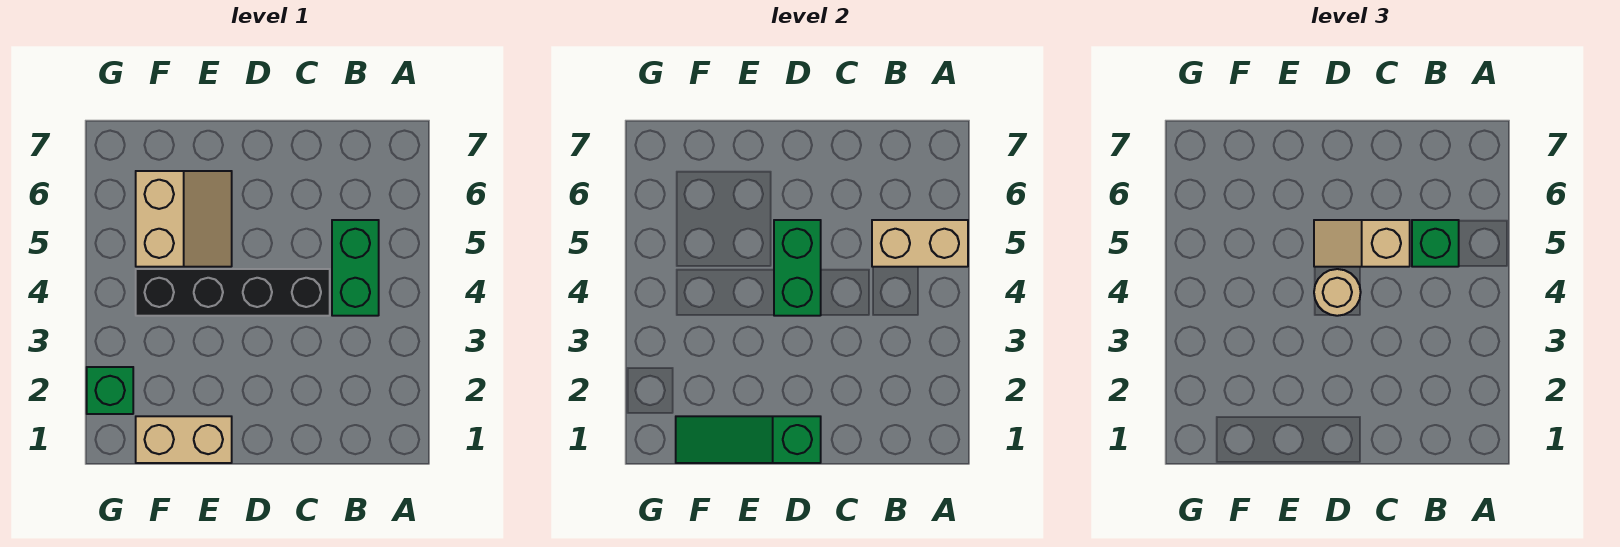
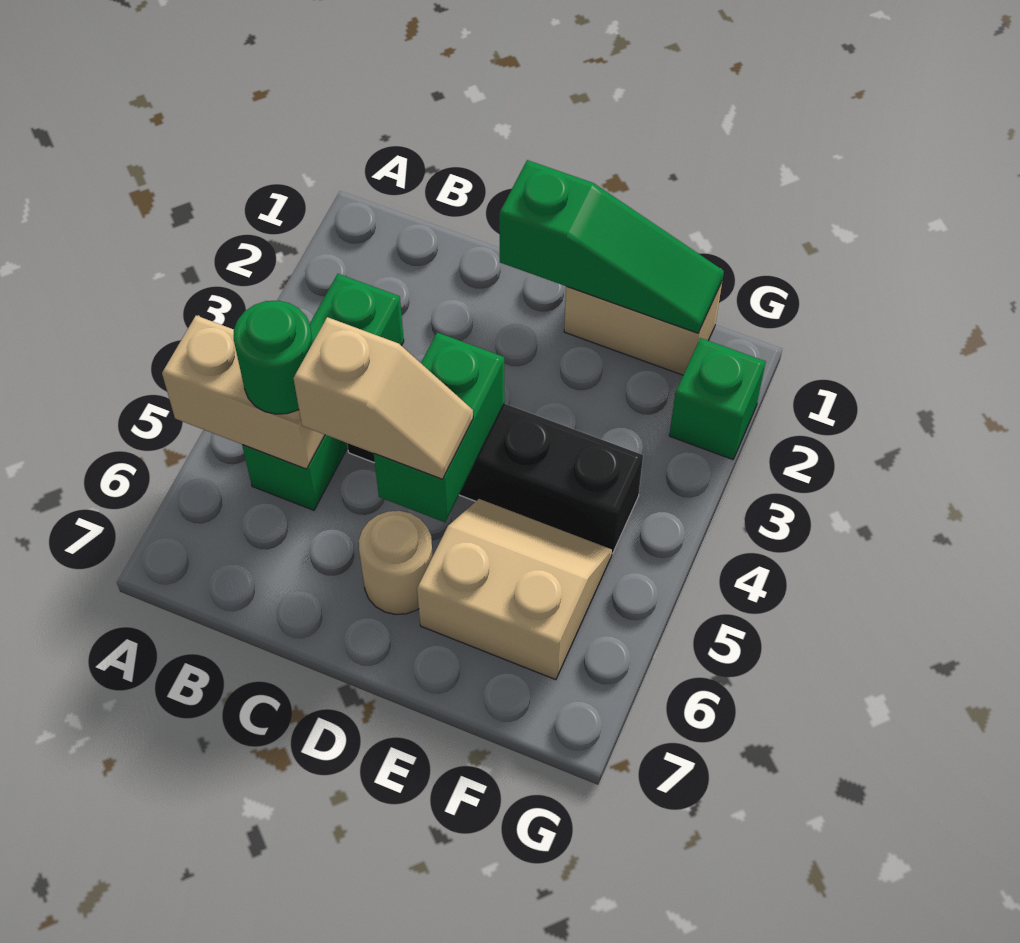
green brick B4:B5 level 1 -> green brick B3:B5 level 1
green brick B5 level 3 -> green round brick B5 level 3
tan round brick D4 level 3 -> tan round brick D6 level 1
tan slope E5:F6 level 1 top F -> tan slope E5:F6 level 1 top 6

